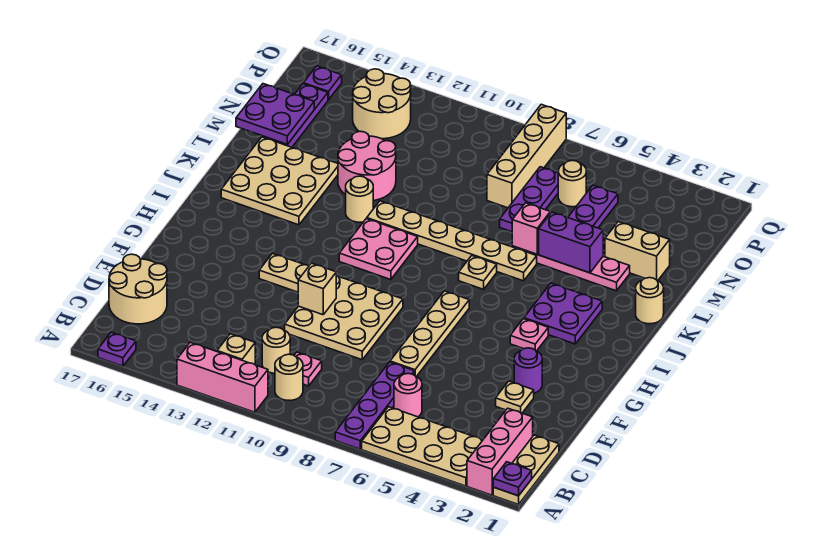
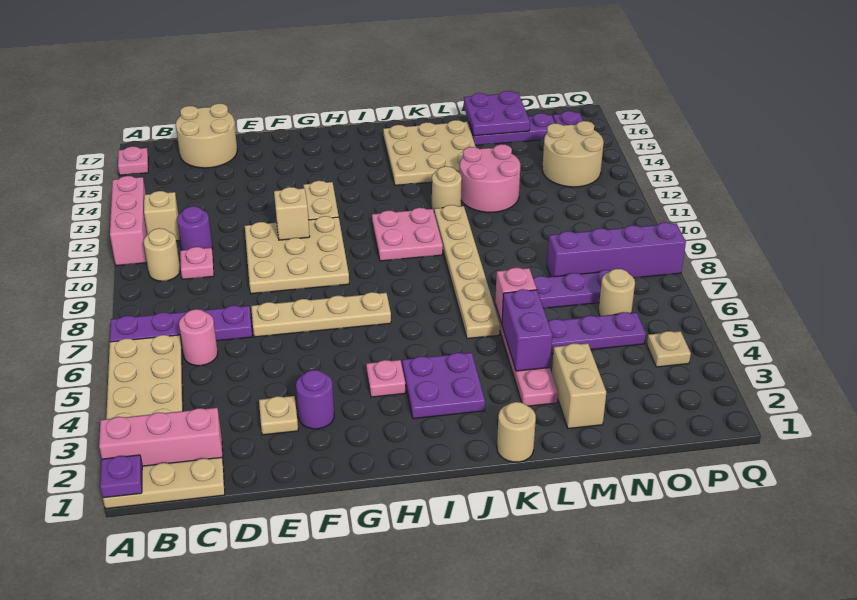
purple plate A16 level 1 -> pink plate A16 level 1
tan round brick C11 level 1 -> purple round brick C11 level 1
tan plate J7 level 1 -> tan plate P4 level 1
tan brick N8:Q8 level 1 -> purple brick N8:Q8 level 1

